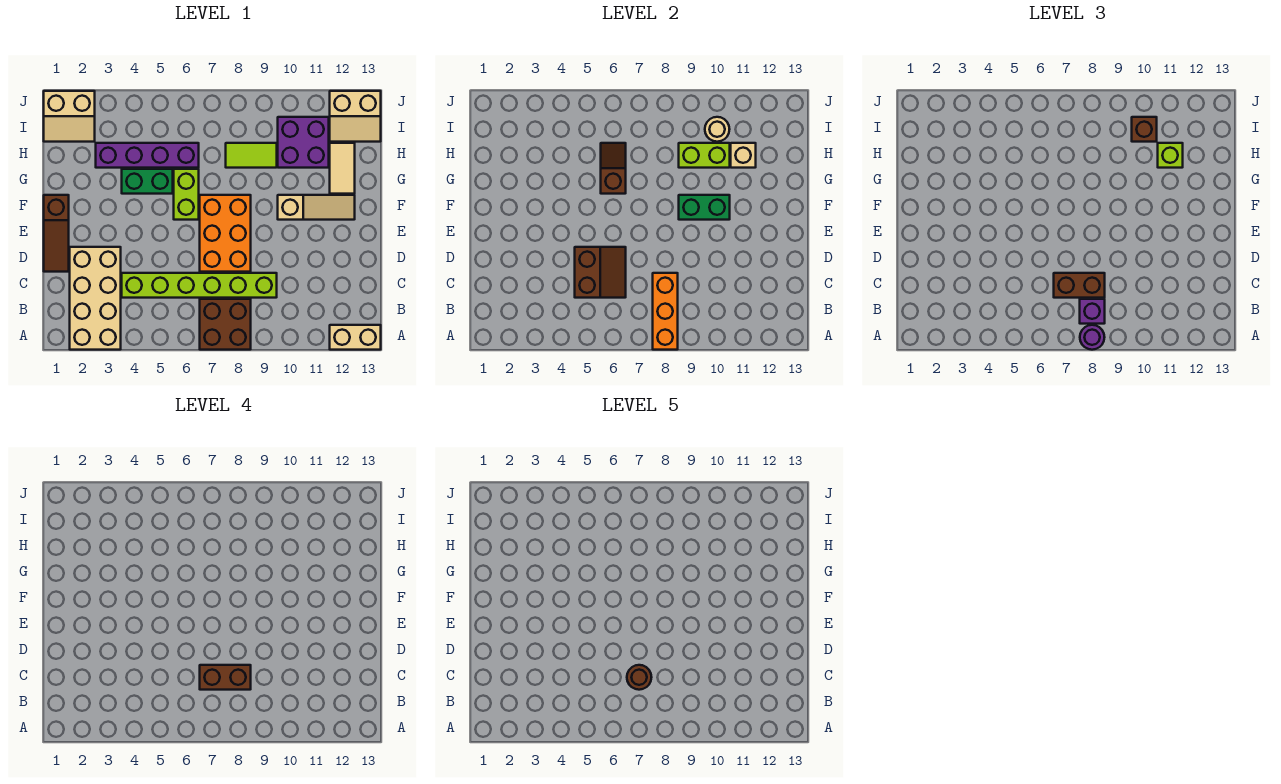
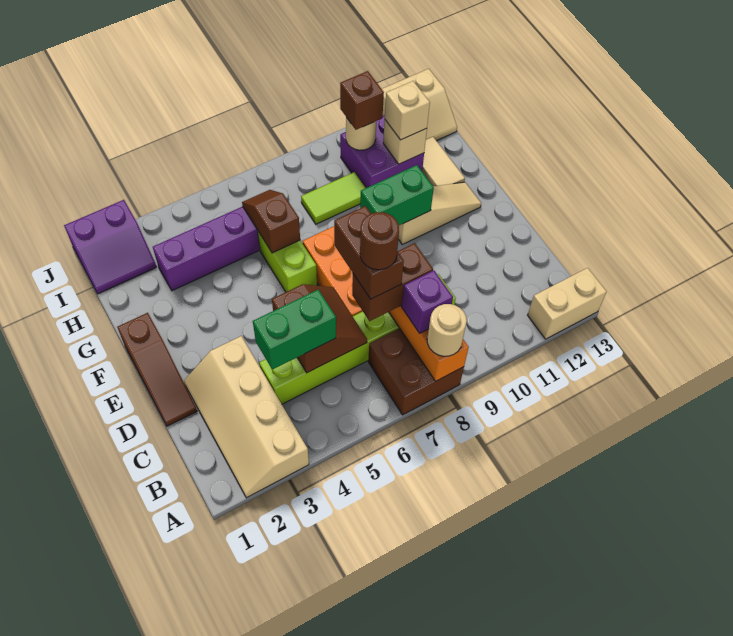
tan brick A2:D3 level 1 -> tan slope A2:D3 level 1 top 3
purple round brick A8 level 3 -> tan round brick A8 level 3
brown brick C7:C8 level 4 -> brown brick C7:D7 level 4
green brick G4:G5 level 1 -> green brick C4:C5 level 3
lime brick H9:H10 level 2 -> none
lime brick H11 level 3 -> tan brick H11 level 3
tan slope I1:J2 level 1 top J -> purple slope I1:J2 level 1 top J

